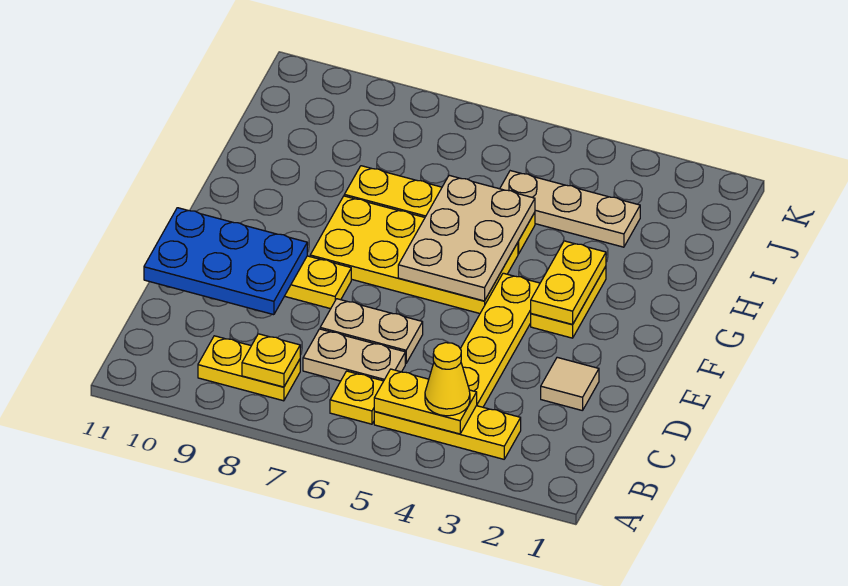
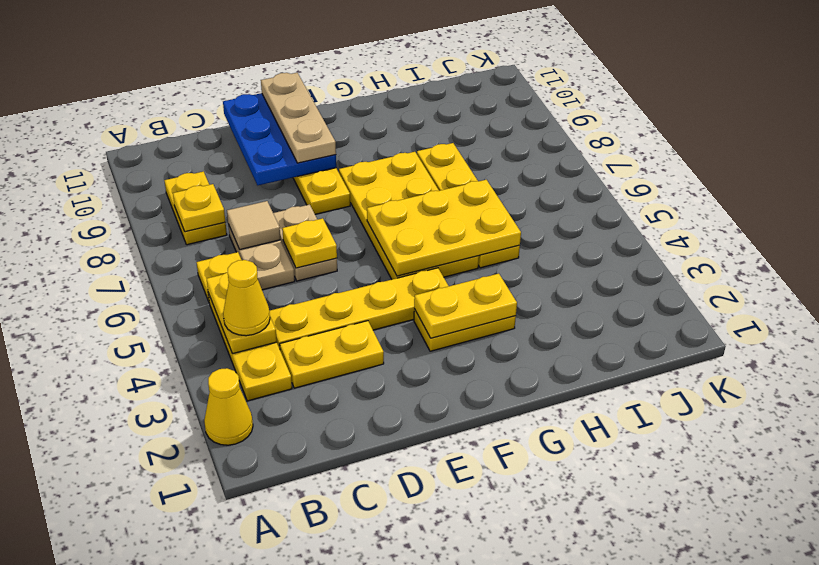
none -> yellow cone A2 level 1
none -> yellow plate C3:D3 level 1
tan tile D2 level 1 -> tan tile C7 level 2
none -> yellow plate D6 level 2
tan plate F5:H6 level 2 -> yellow plate F5:H6 level 2
tan plate I3:I5 level 1 -> tan plate E9:E11 level 3

